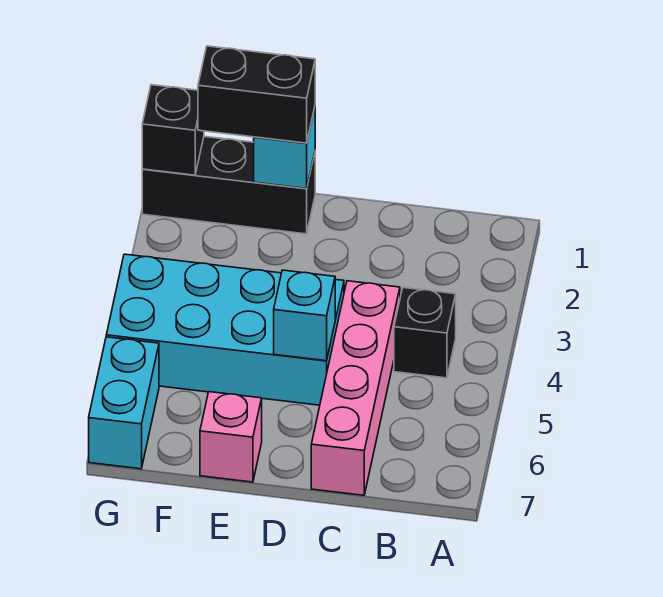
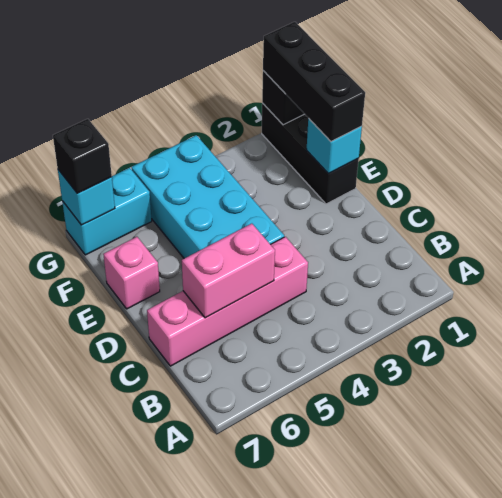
black brick B4 level 1 -> black brick G7 level 3
none -> pink brick C5:C6 level 2
cyan brick D5 level 2 -> cyan brick G7 level 2
black brick E1:F1 level 3 -> black brick E1:G1 level 3

